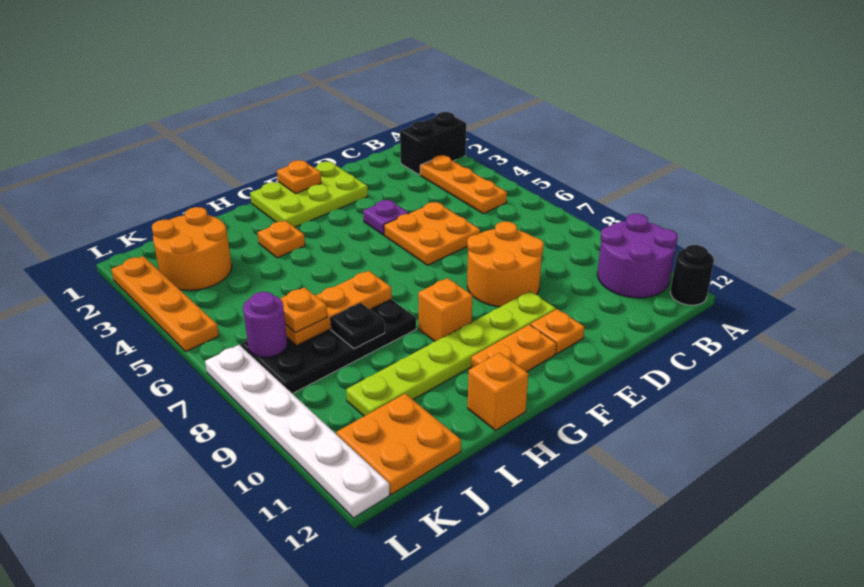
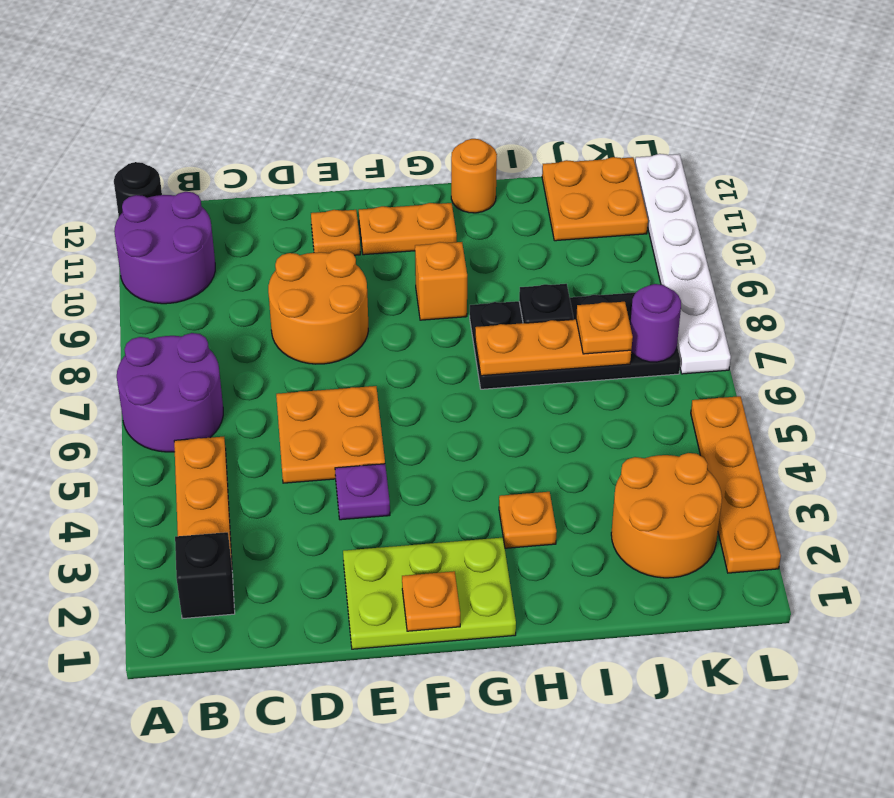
black brick A2:B2 level 1 -> black brick B2 level 1
none -> purple round brick A6:B7 level 1
lime plate E10:J10 level 1 -> none
orange brick H12 level 1 -> orange round brick H12 level 1

